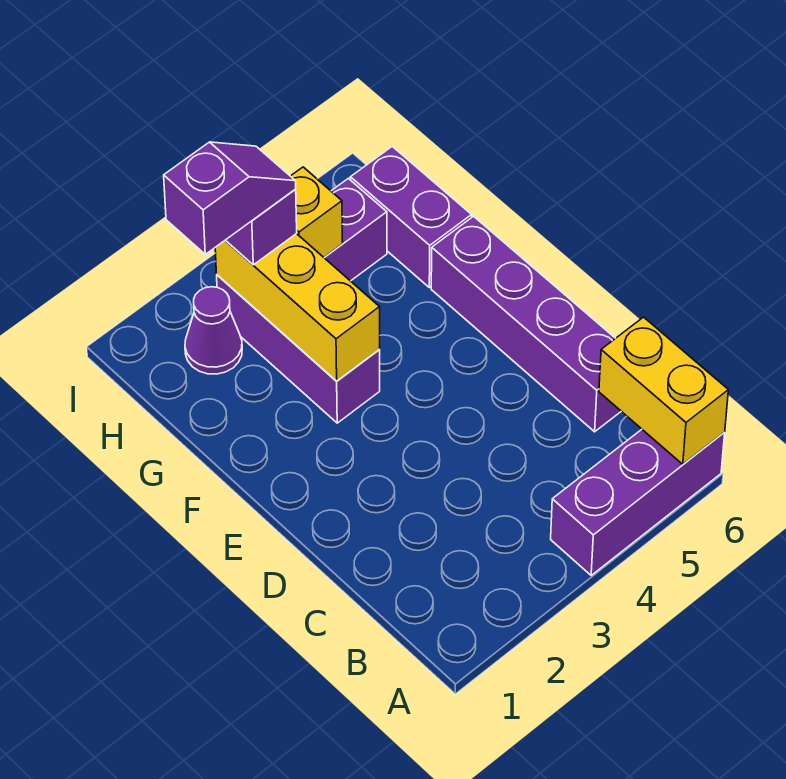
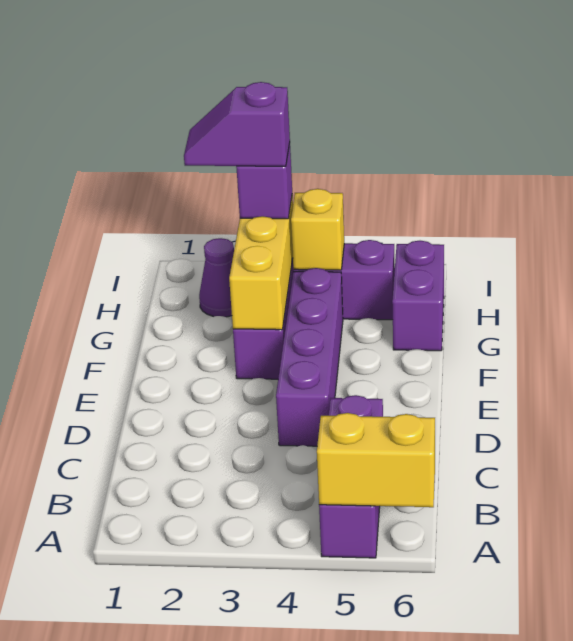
purple brick A4:A6 level 1 -> purple brick A5:C5 level 1
yellow brick A6:B6 level 2 -> yellow brick A5:A6 level 2
purple brick C6:F6 level 1 -> purple brick D4:G4 level 1
purple slope H2:H3 level 4 top 2 -> purple slope H2:H3 level 4 top 3

